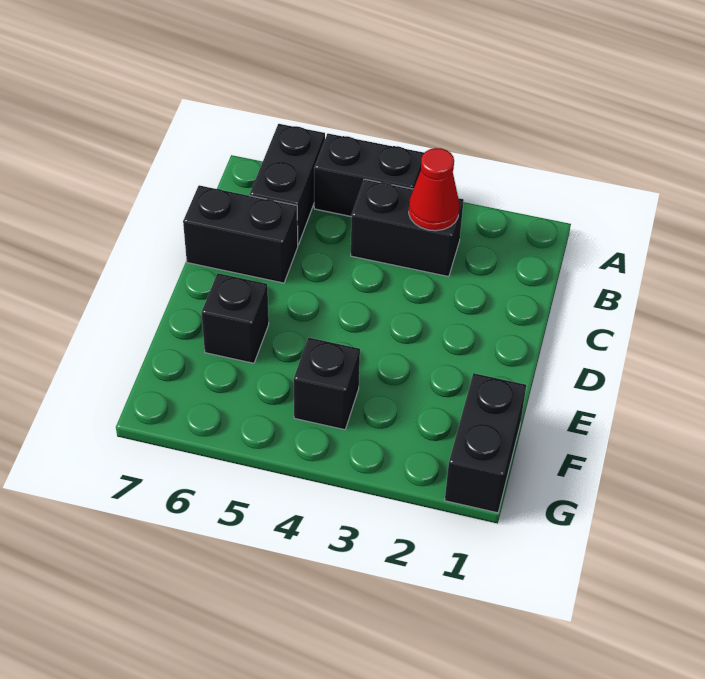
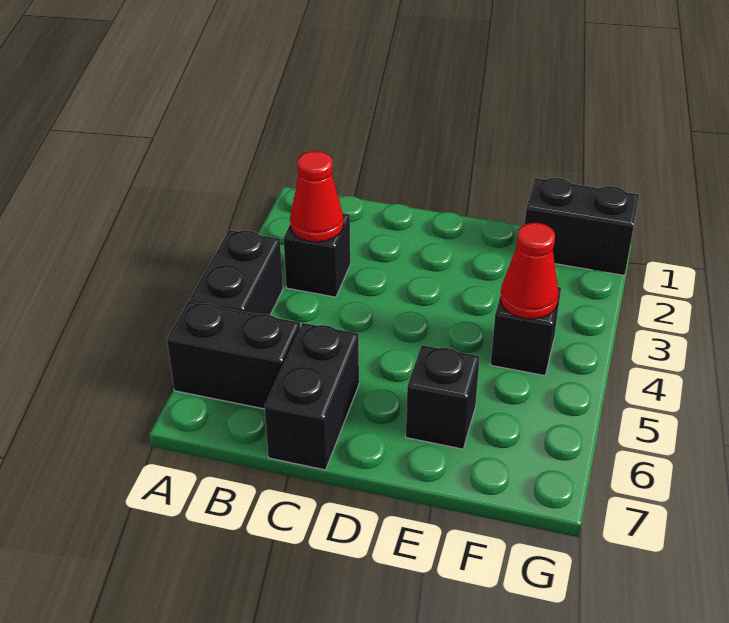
black brick B3:B4 level 1 -> black brick B3 level 1
none -> red cone F4 level 2

